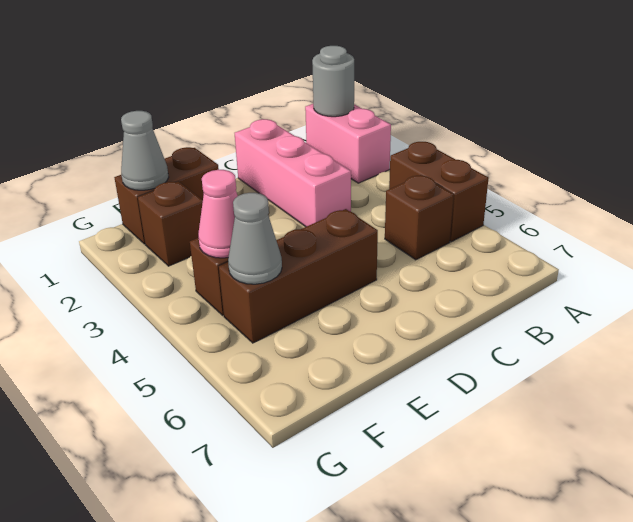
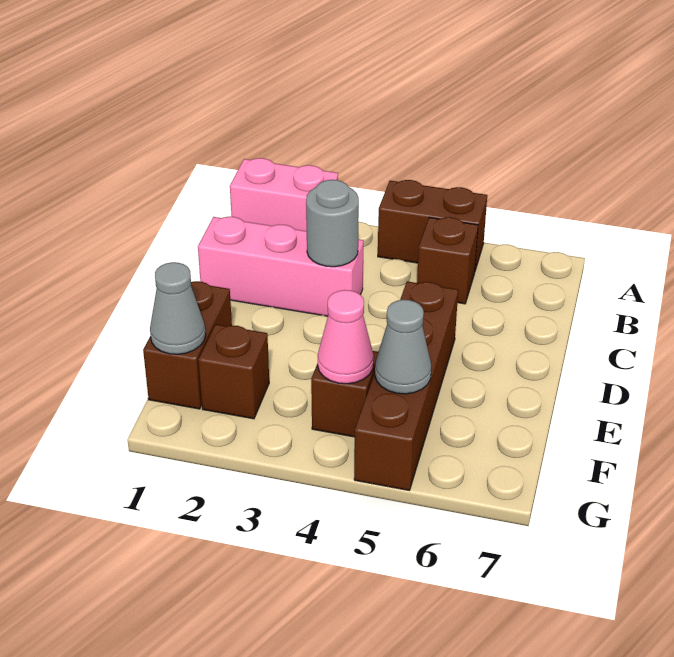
grey round brick A1 level 2 -> grey round brick C3 level 2
brown brick D5:F5 level 1 -> brown brick D5:G5 level 1

